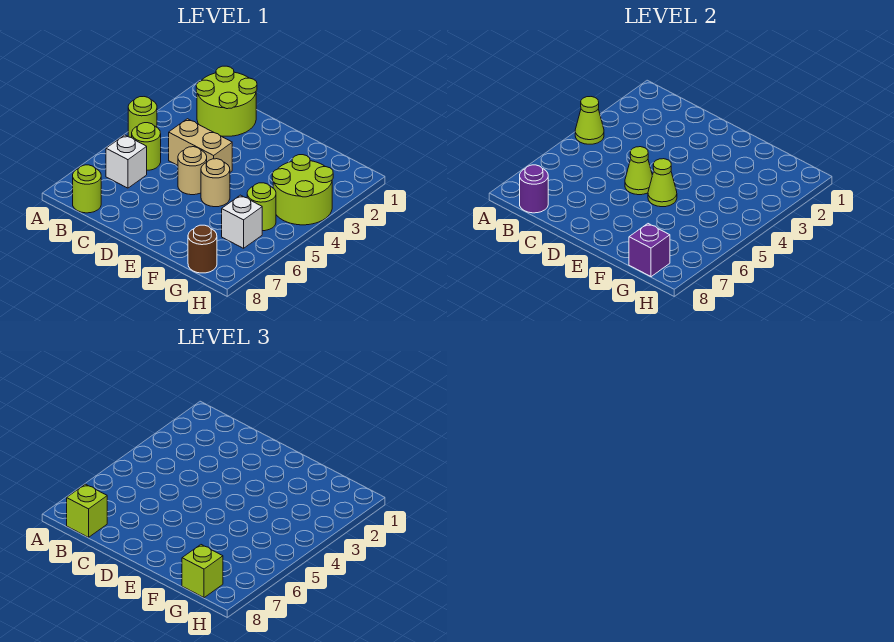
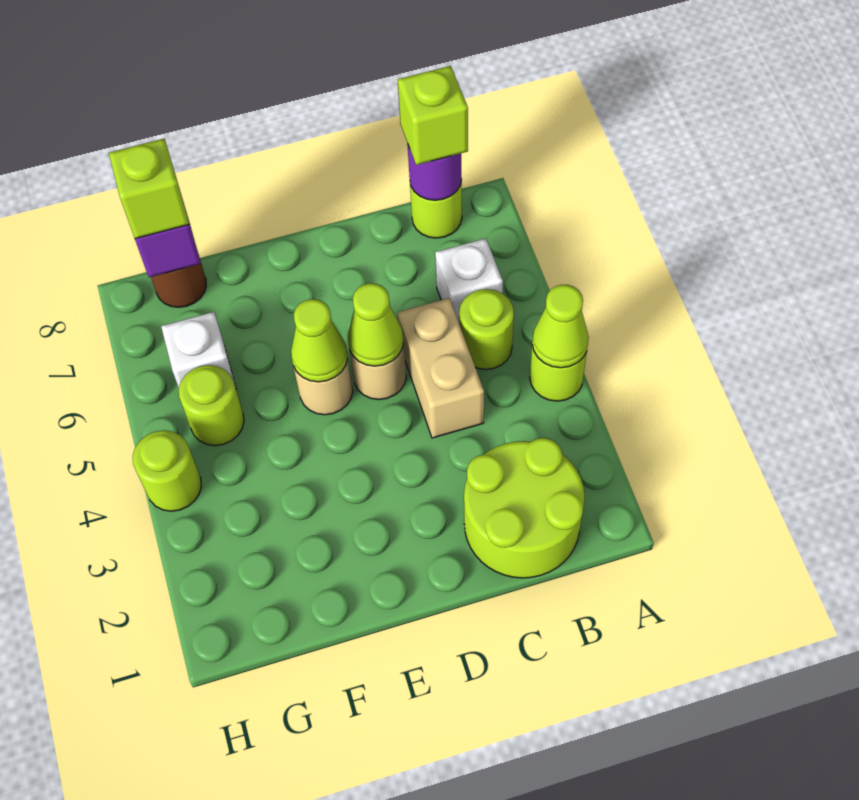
tan brick C4:D4 level 1 -> tan brick C4:C5 level 1
lime round brick G3:H4 level 1 -> lime round brick H4 level 1

